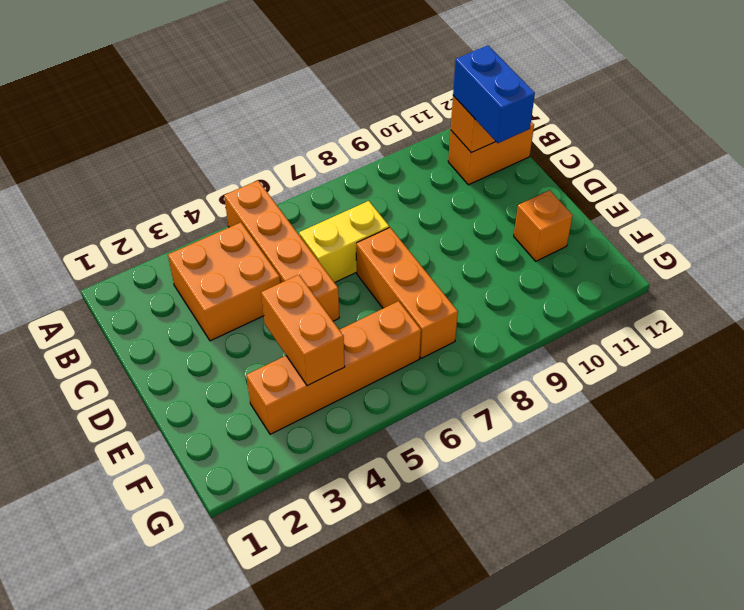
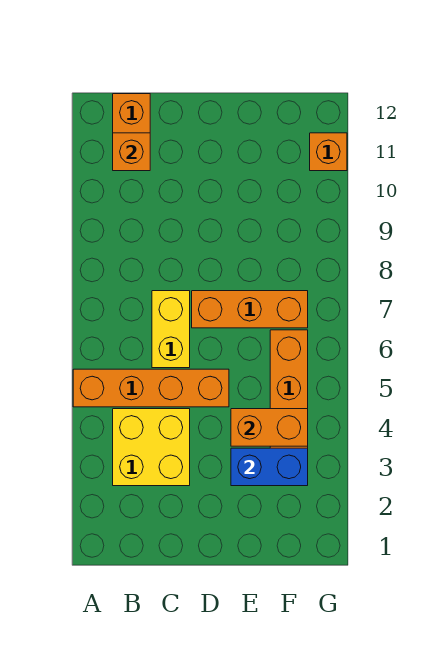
orange brick B3:C4 level 1 -> yellow brick B3:C4 level 1
blue brick B11:C11 level 3 -> blue brick E3:F3 level 2
orange brick E11 level 1 -> orange brick G11 level 1

